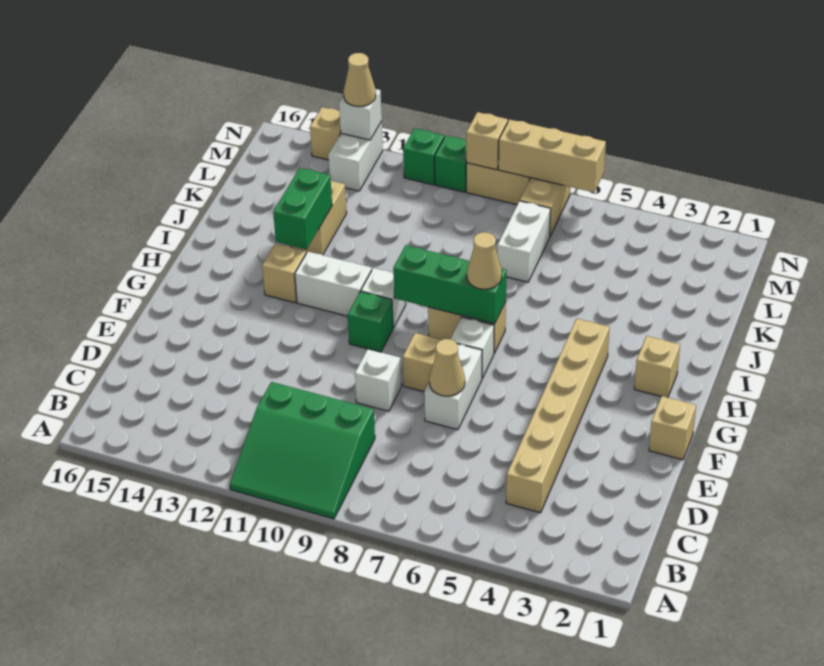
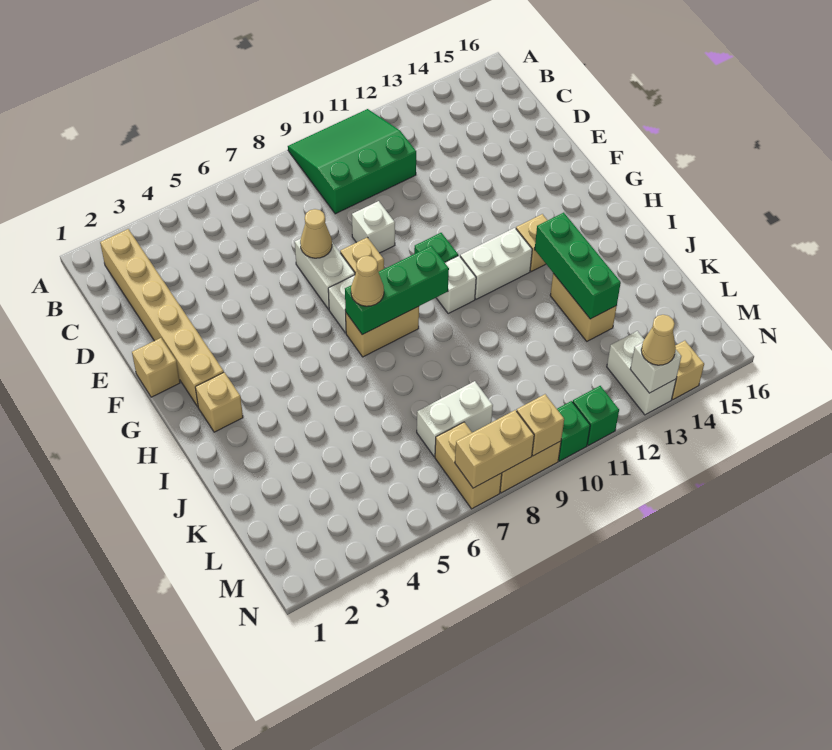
tan brick C4:H4 level 1 -> tan brick B2:G2 level 1
green brick I13:J13 level 2 -> green brick I13:K13 level 2
white brick K7:L7 level 1 -> white brick L7:L8 level 1
tan brick N6:N8 level 2 -> tan brick N7:N8 level 2

